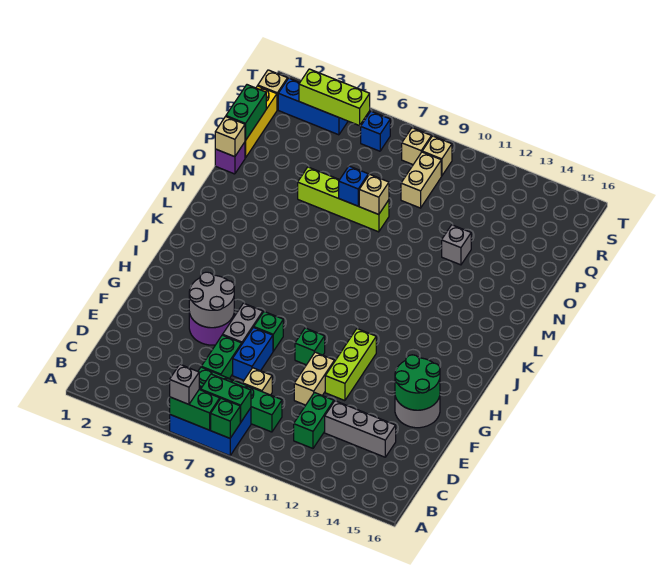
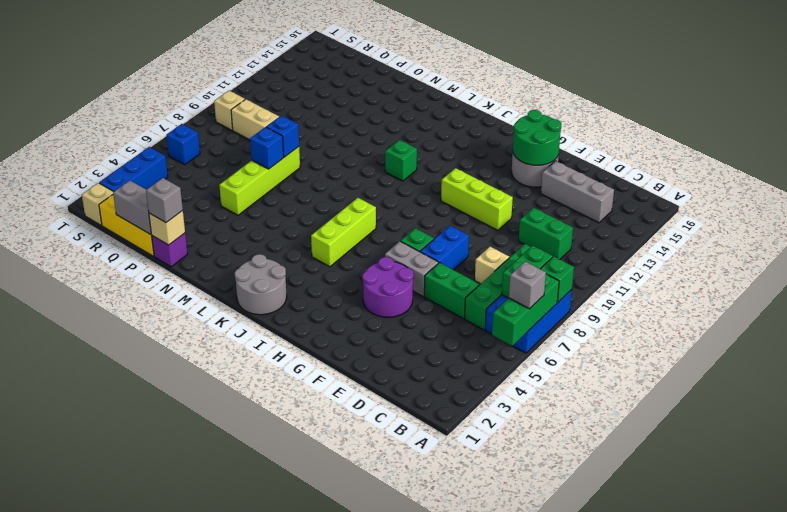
green brick A6:A7 level 2 -> green brick A5:A7 level 2
grey brick D12:D14 level 1 -> grey brick C14:E14 level 1
blue brick E7:F7 level 1 -> blue brick F7:F8 level 1
tan brick E10:F10 level 1 -> none
grey round brick F4:G5 level 2 -> grey round brick J1:K2 level 1
green brick G9 level 1 -> green brick K11 level 1
tan brick O8 level 2 -> blue brick O8 level 2
grey brick O12 level 1 -> grey brick O1 level 3
green brick P1:Q1 level 2 -> grey brick P1:Q1 level 2
lime brick S3:S5 level 2 -> lime brick J5:J7 level 1
tan brick S8 level 1 -> none

